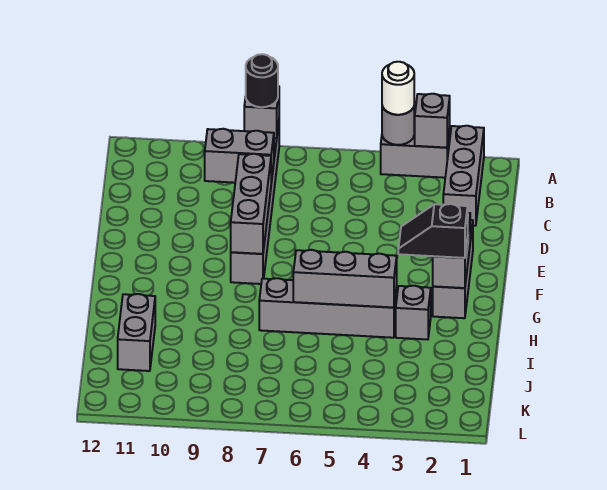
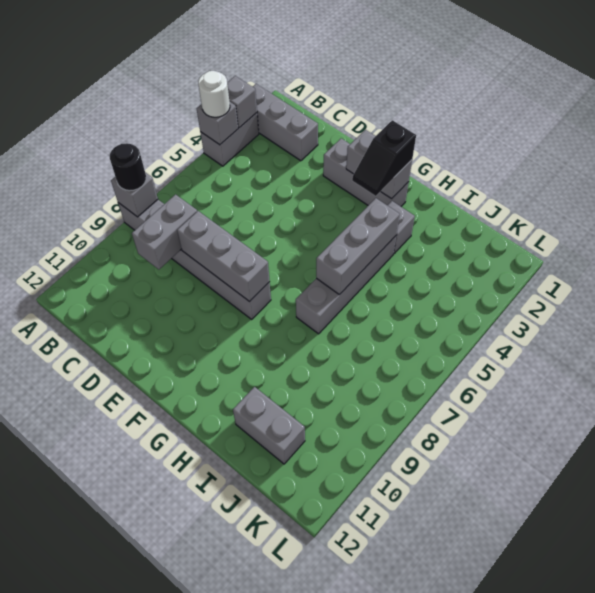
grey round brick A4 level 2 -> grey brick A4 level 2

